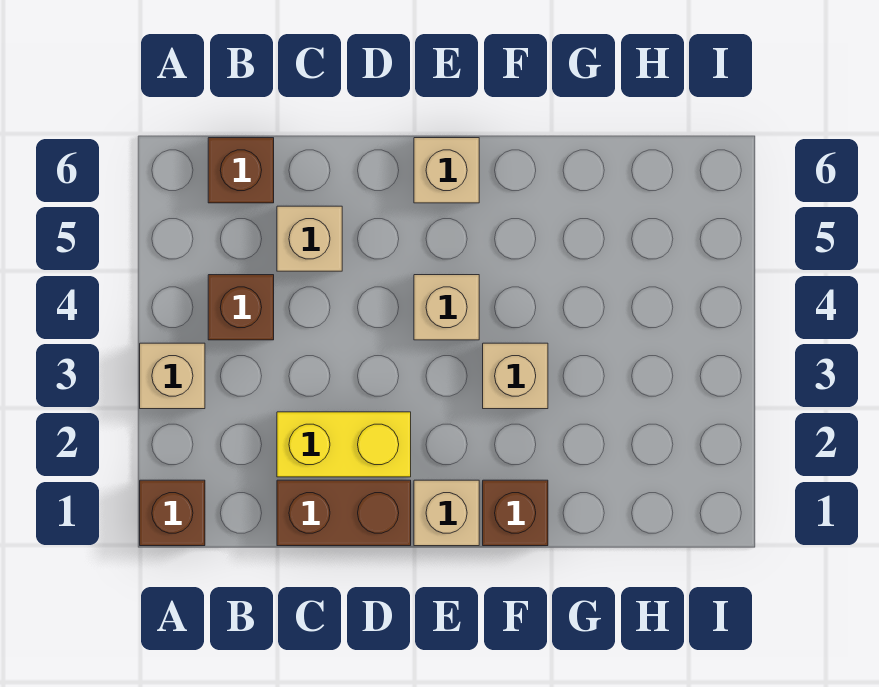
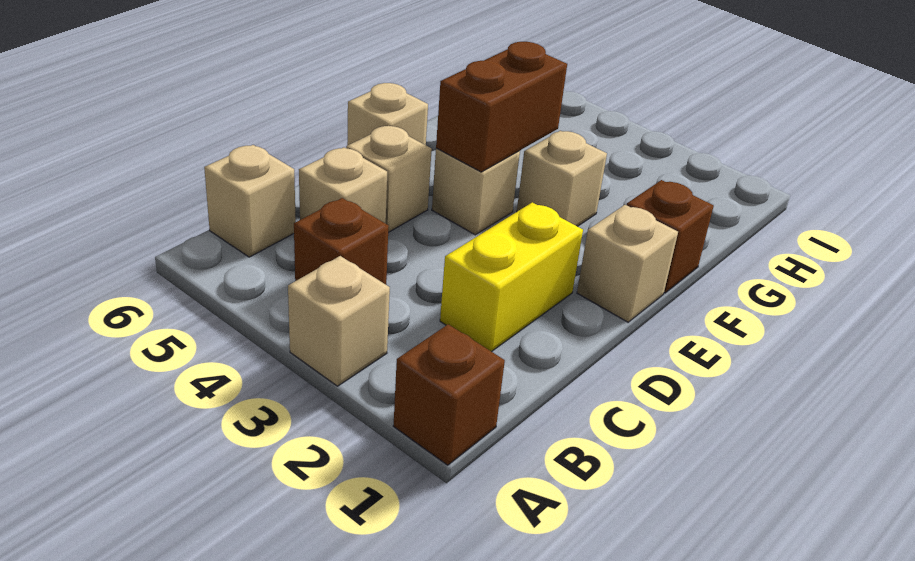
brown brick B6 level 1 -> tan brick B6 level 1
brown brick C1:D1 level 1 -> brown brick E4:F4 level 2
none -> tan brick D5 level 1

